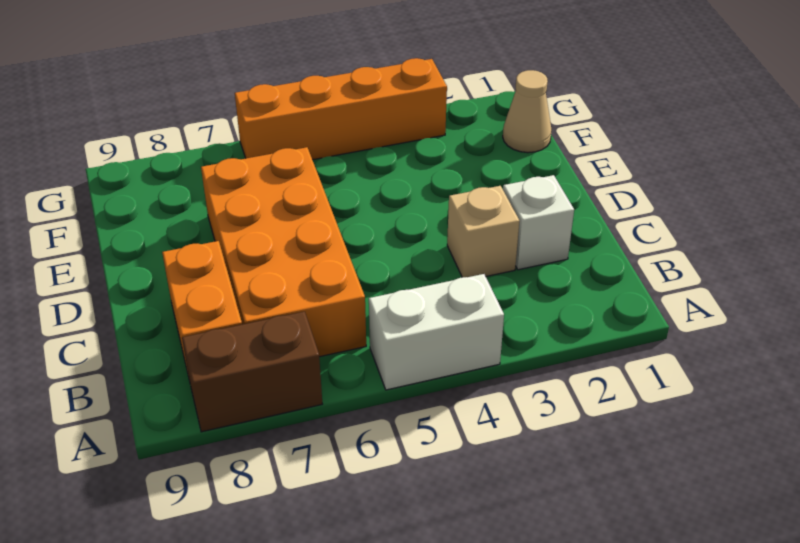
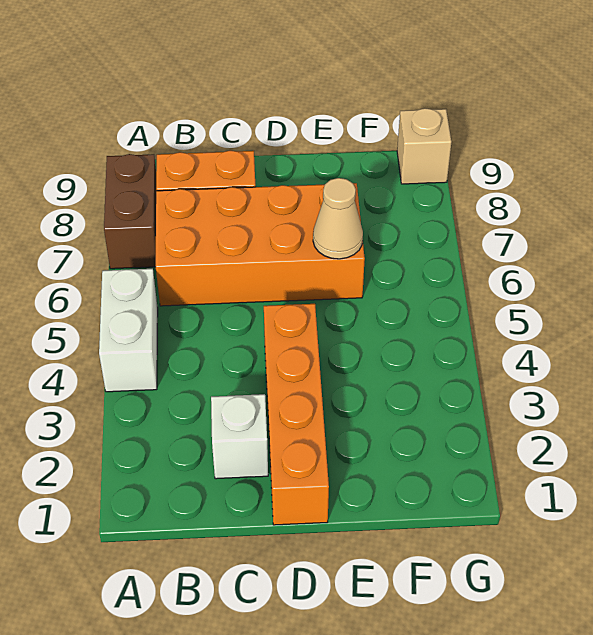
tan brick C3 level 1 -> tan brick G9 level 1
tan cone F1 level 1 -> tan cone E6 level 2
orange brick G3:G6 level 1 -> orange brick D1:D4 level 1

